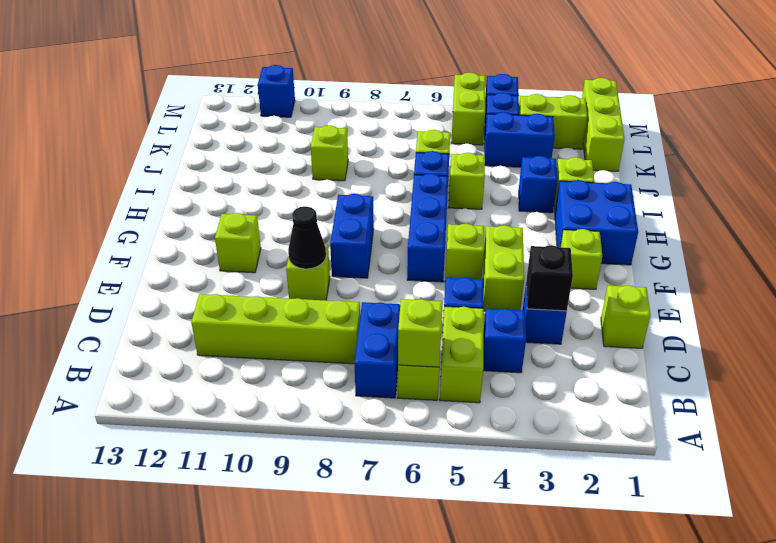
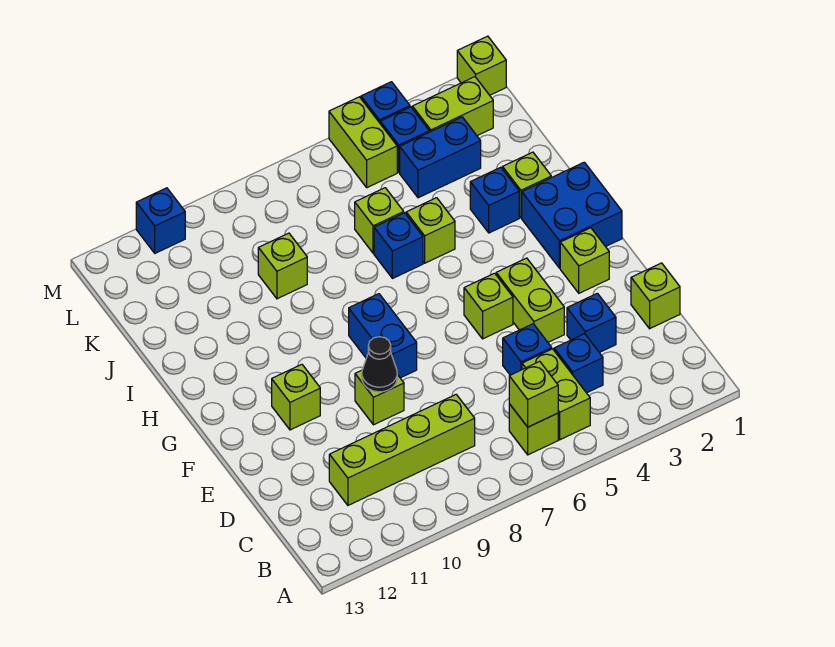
blue brick B7:C7 level 1 -> none
black brick D3 level 2 -> none
blue brick F6:H6 level 1 -> none
lime brick K1:M1 level 1 -> lime brick M1 level 1

